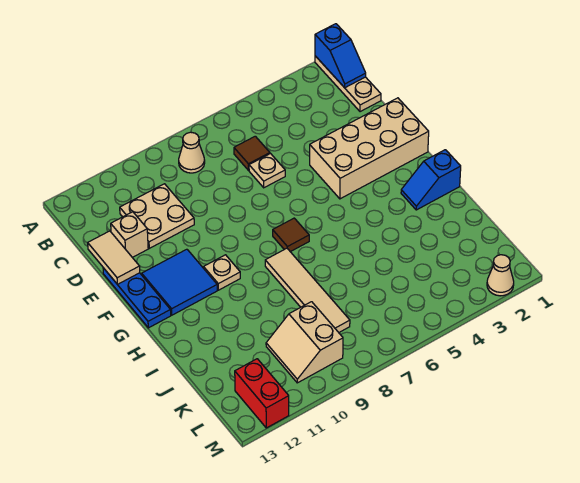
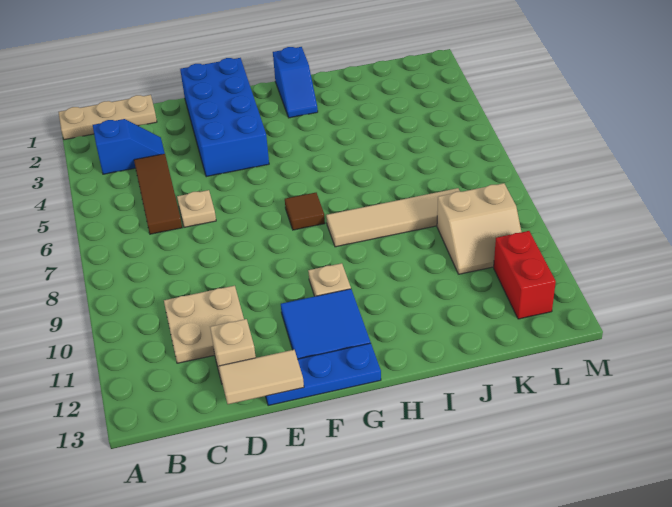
blue slope A1:B1 level 2 top A -> blue slope B3:C3 level 1 top B
tan cone B8 level 1 -> none
brown tile C6 level 1 -> brown tile C4:C6 level 1
tan brick E1:F4 level 1 -> blue brick E1:F4 level 1
red brick L12:M12 level 1 -> red brick L11:L12 level 1
tan cone M2 level 1 -> none

